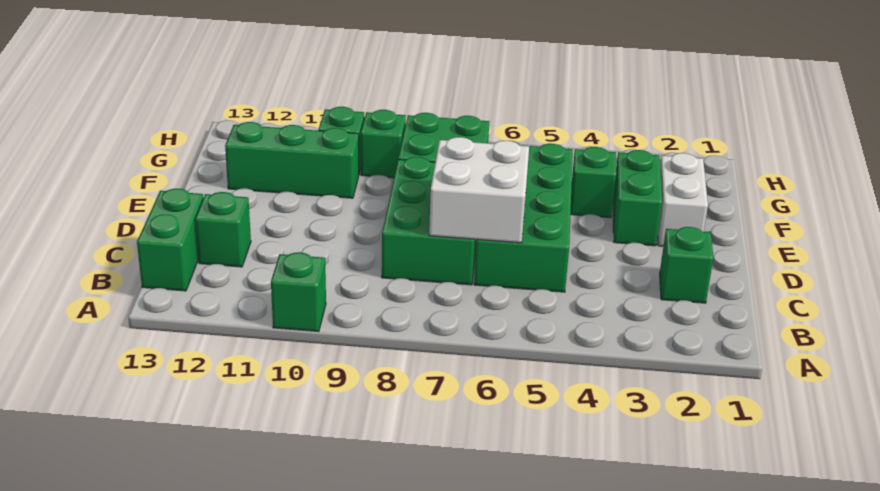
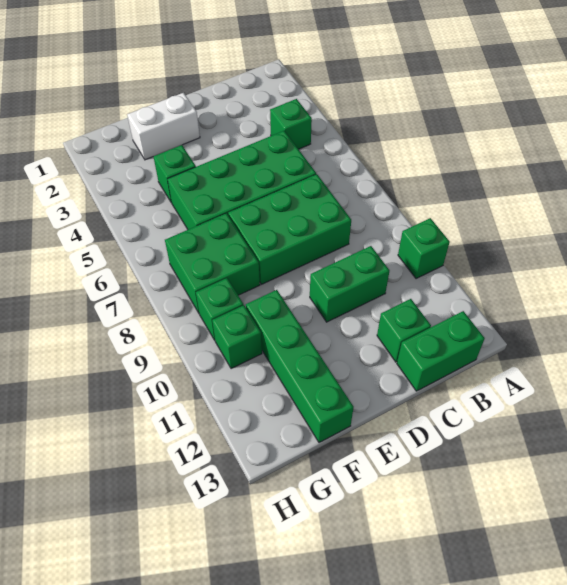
green brick C2 level 1 -> green brick B4 level 1
white brick C6:D7 level 2 -> none
green brick E3:F3 level 1 -> green brick C10:D10 level 1
green brick F10:F12 level 1 -> green brick F10:F13 level 1

